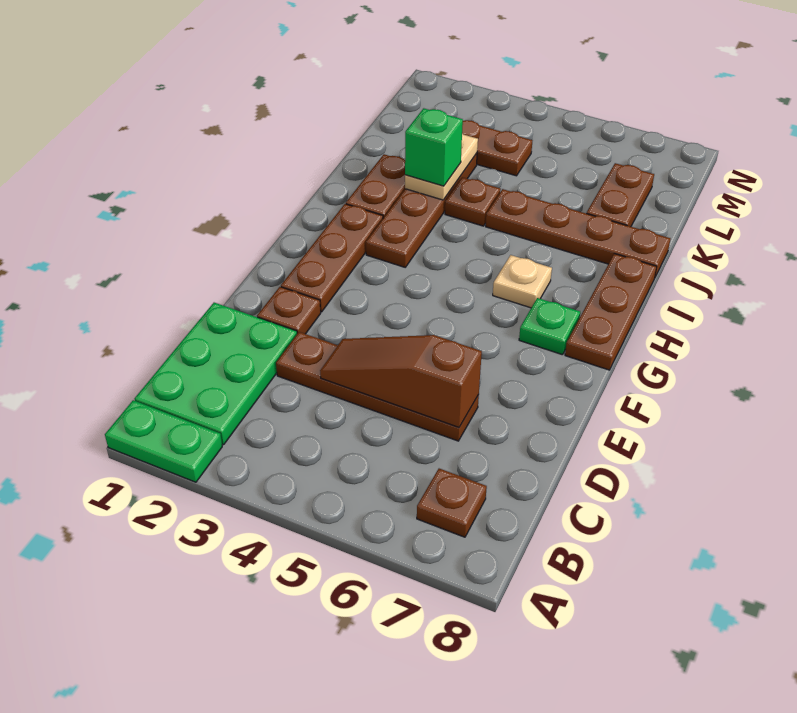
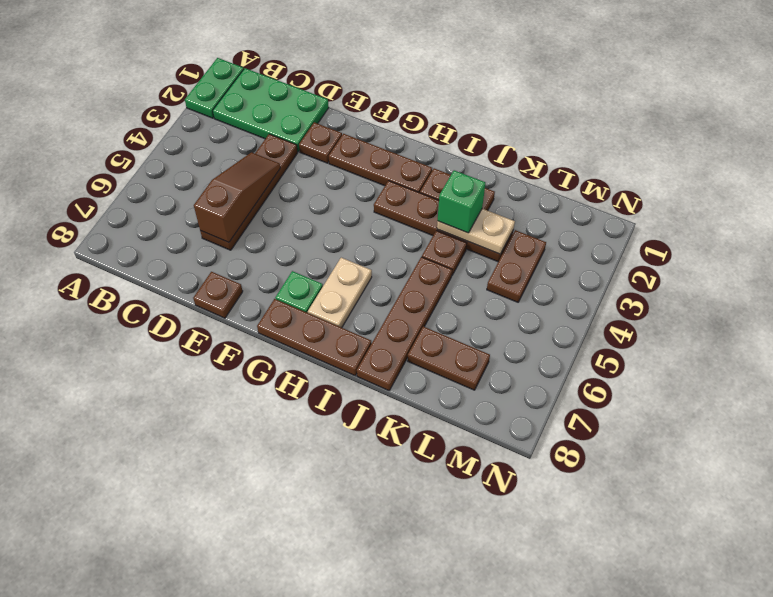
brown plate B7 level 1 -> brown plate E8 level 1
tan plate H6 level 1 -> tan plate H6:H7 level 1

